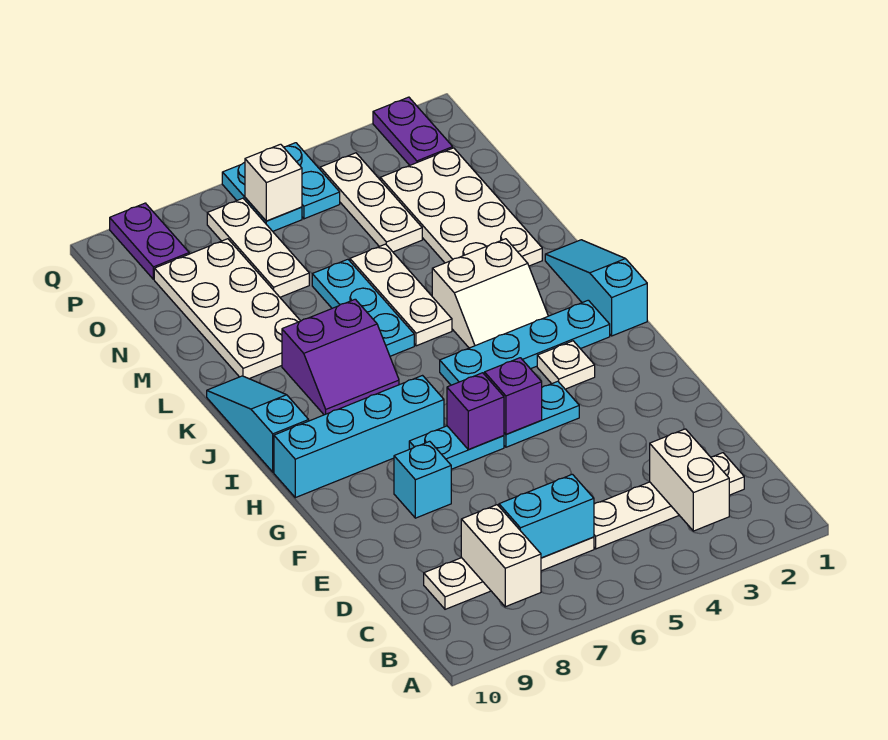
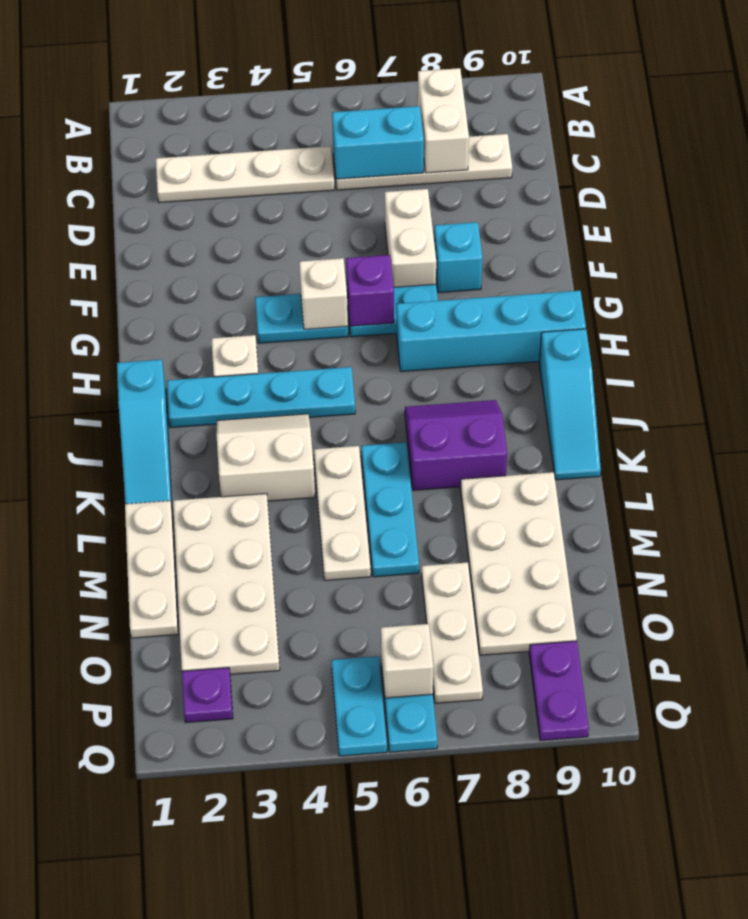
white brick B3:C3 level 2 -> white brick E7:F7 level 1
purple brick G5 level 2 -> white brick G5 level 2
white plate N4:P4 level 1 -> white plate L1:N1 level 1
purple plate P2:Q2 level 1 -> purple plate P2 level 1

